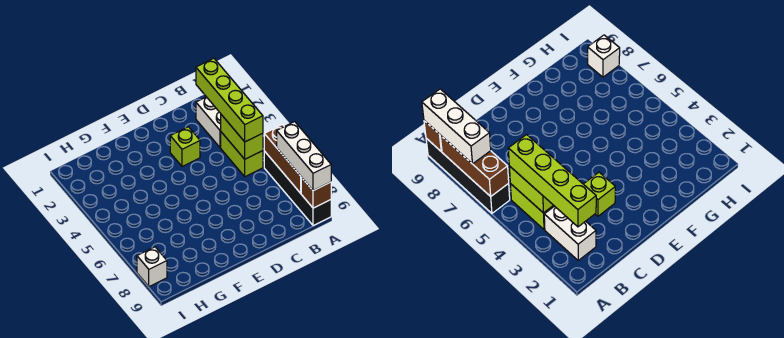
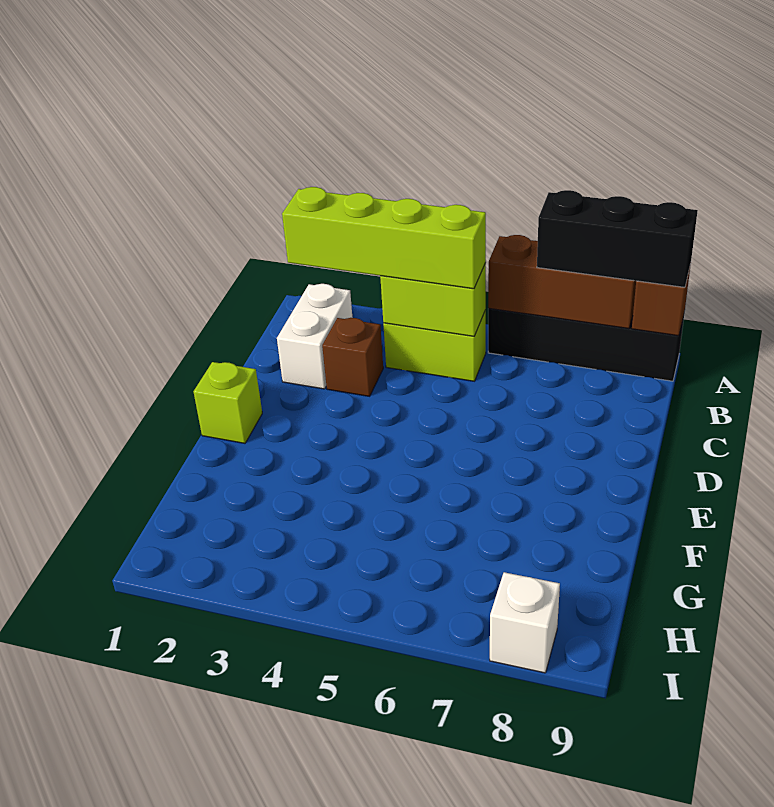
white brick A7:A9 level 3 -> black brick A7:A9 level 3
white brick B2:B3 level 1 -> white brick B2:C2 level 1
none -> brown brick C3 level 1
lime brick D3 level 1 -> lime brick E1 level 1

